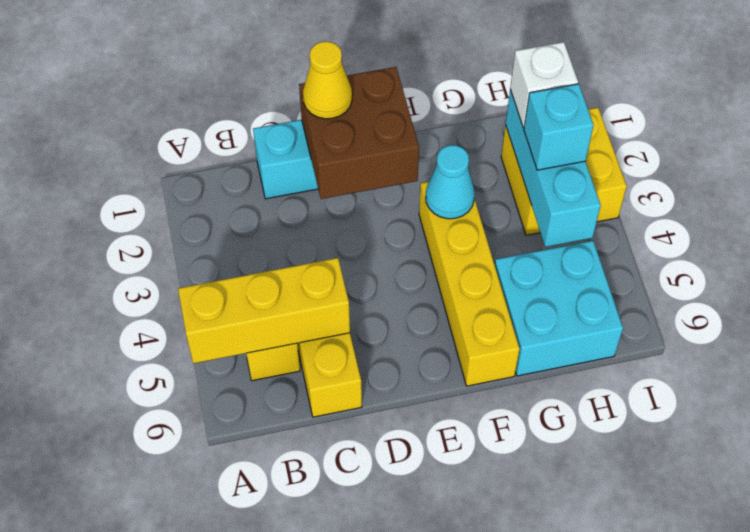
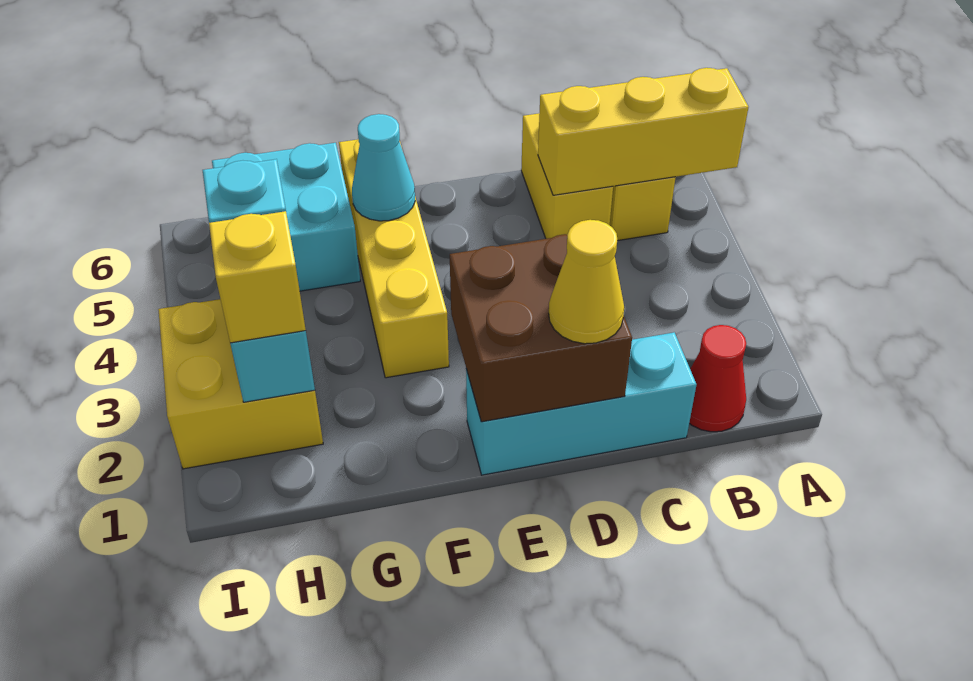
none -> red cone B1 level 1
cyan cone F3 level 2 -> cyan cone F5 level 2
white brick H2 level 3 -> yellow brick H2 level 3

